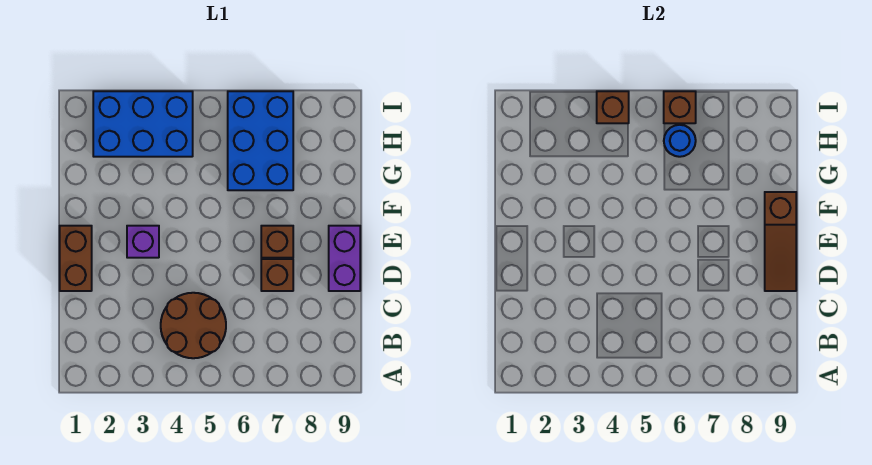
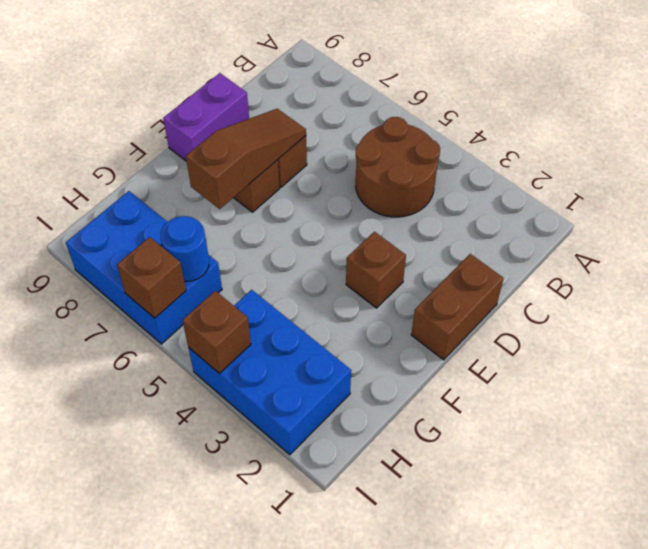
brown slope D9:F9 level 2 top F -> brown slope D7:F7 level 2 top F
purple brick E3 level 1 -> brown brick E3 level 1
blue brick G6:I7 level 1 -> blue brick H6:I8 level 1

